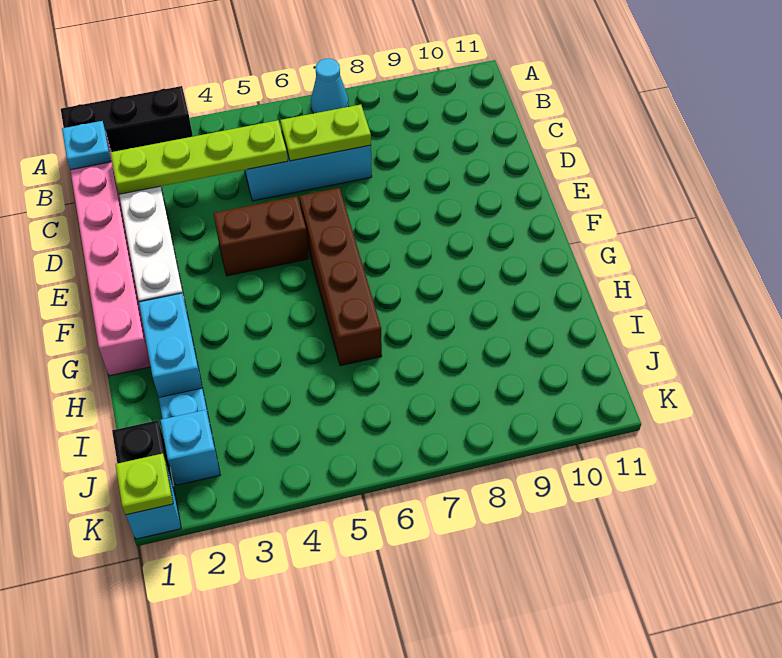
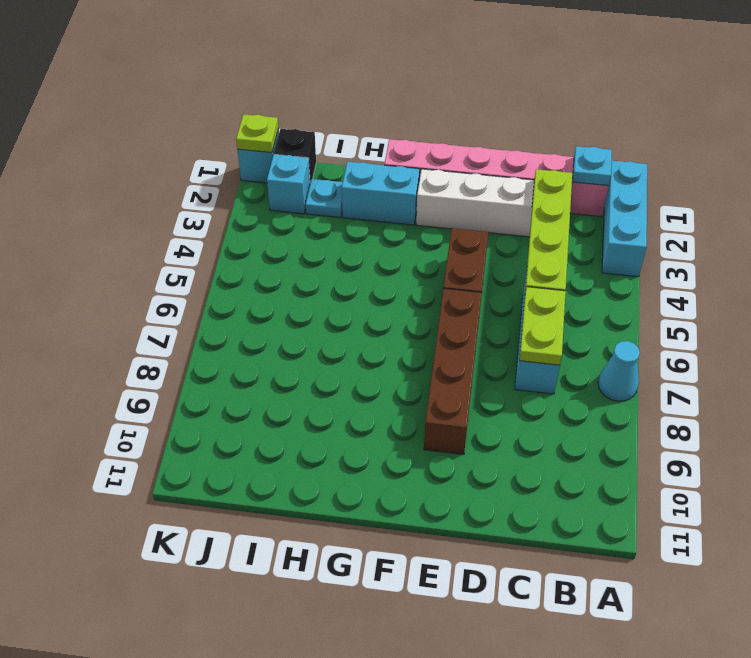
black brick A1:A3 level 1 -> cyan brick A1:A3 level 1
brown brick E6:H6 level 1 -> brown brick E6:E9 level 1

